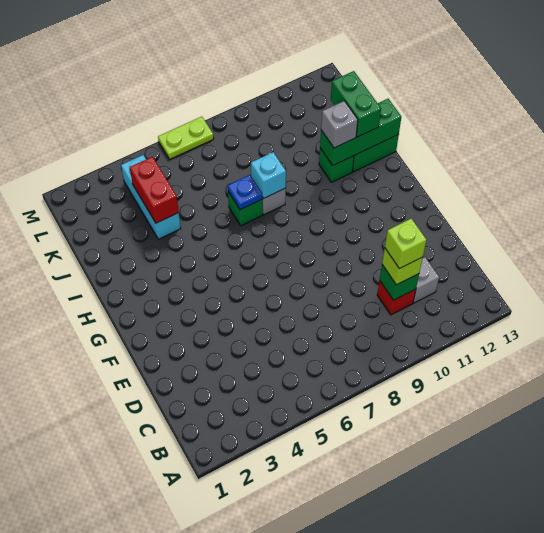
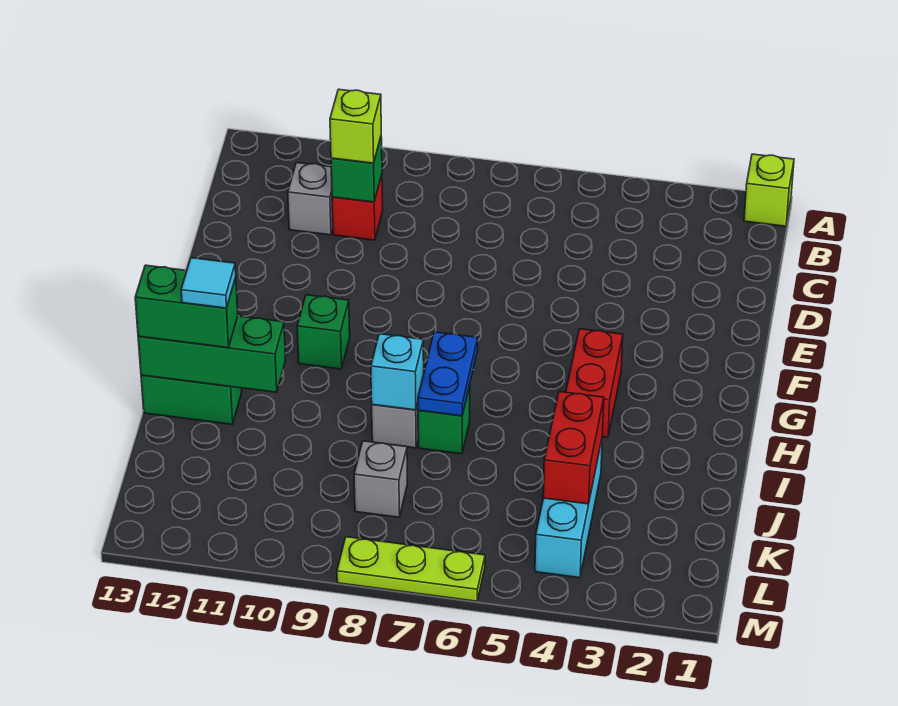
lime brick C10 level 4 -> lime brick A1 level 1
none -> red brick G4:H4 level 1
blue plate I7 level 2 -> blue plate H7:I7 level 2
green brick I11 level 1 -> green brick G10 level 1
grey brick I11 level 3 -> grey brick K8 level 1
green brick I12:J12 level 3 -> green brick I12:I13 level 3
none -> cyan tile I12 level 4
lime plate M6:M7 level 1 -> lime plate M6:M8 level 1

